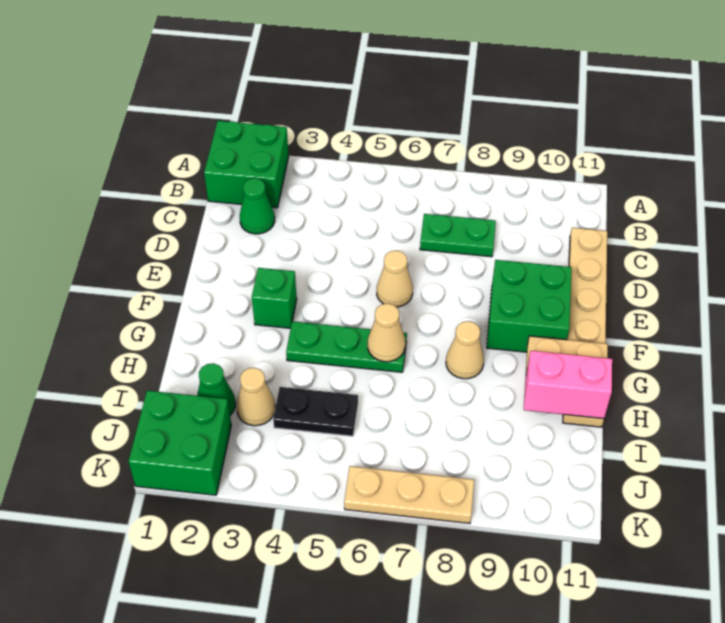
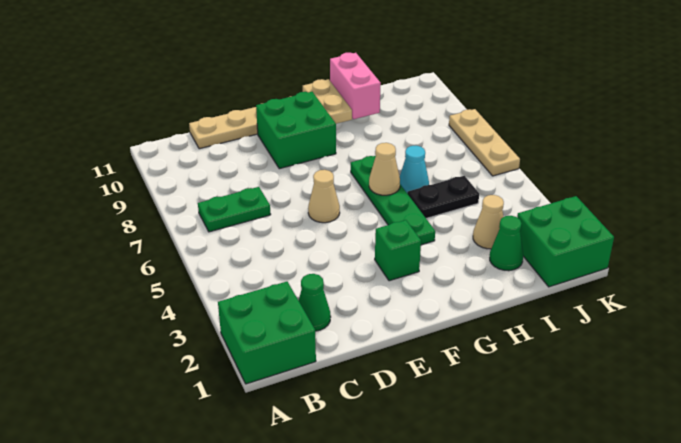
green plate C7:C8 level 1 -> green plate B7:C7 level 1
green plate G4:G6 level 1 -> green plate G4:G7 level 1
tan cone G8 level 1 -> none
none -> cyan cone H6 level 1
black plate I4:I5 level 1 -> black plate H5:I5 level 1

